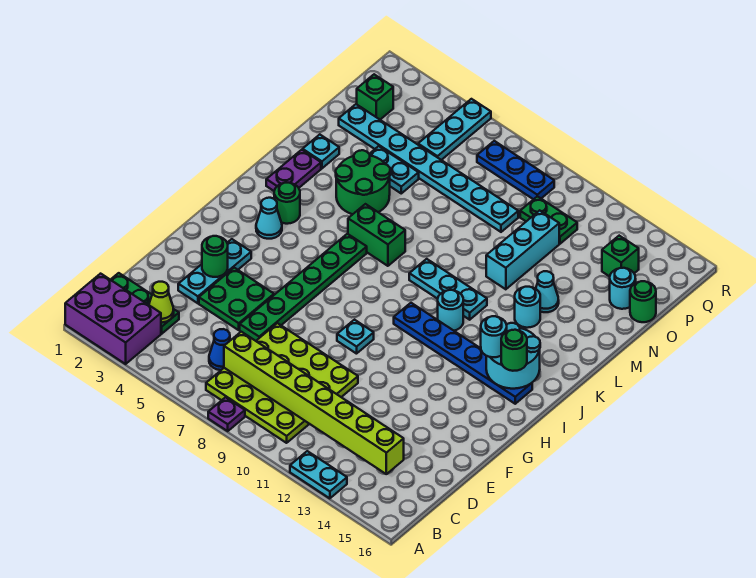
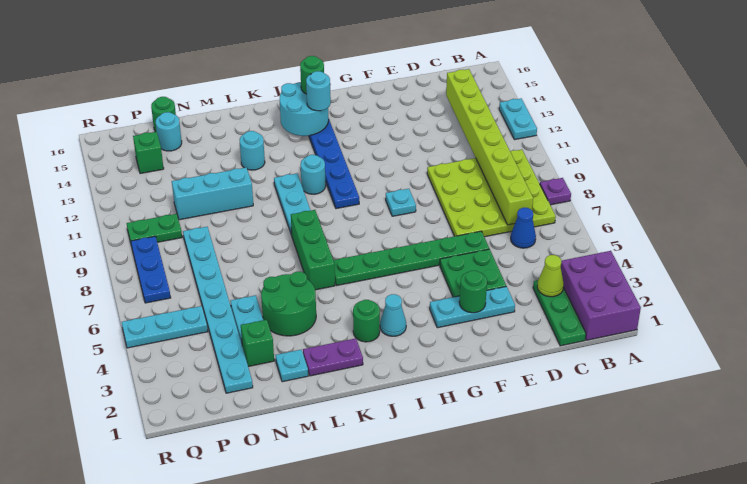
green brick K6:K7 level 1 -> green brick K6:K8 level 1
cyan cone M13 level 1 -> none
green brick P2 level 1 -> green brick N3 level 1
green plate P10:P11 level 1 -> green plate P10:Q10 level 1

